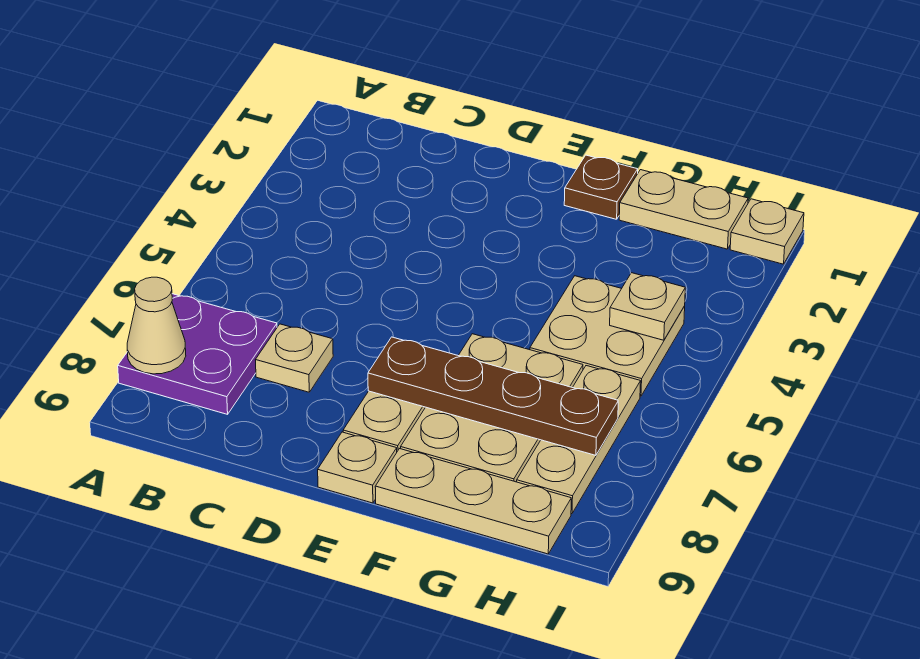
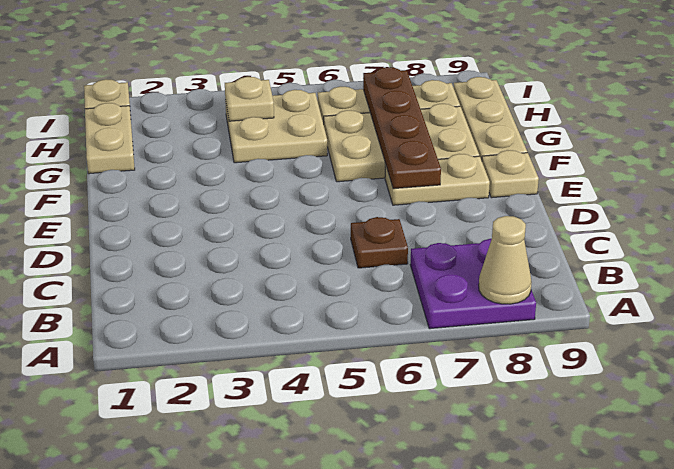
tan plate C7 level 1 -> none
brown plate F1 level 1 -> brown plate C6 level 1

